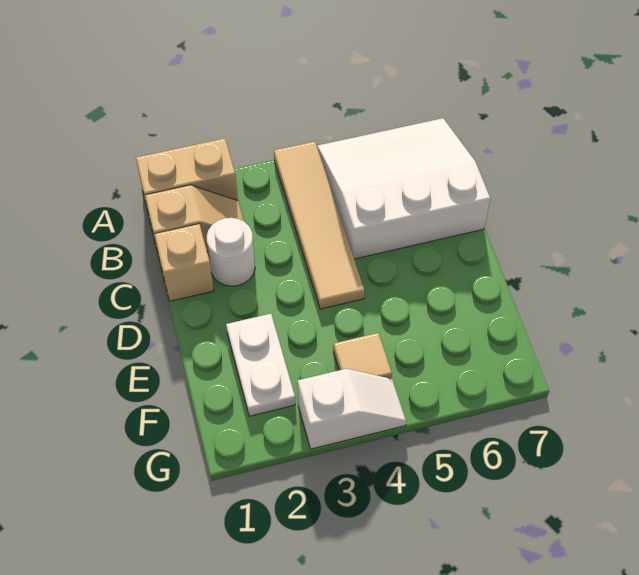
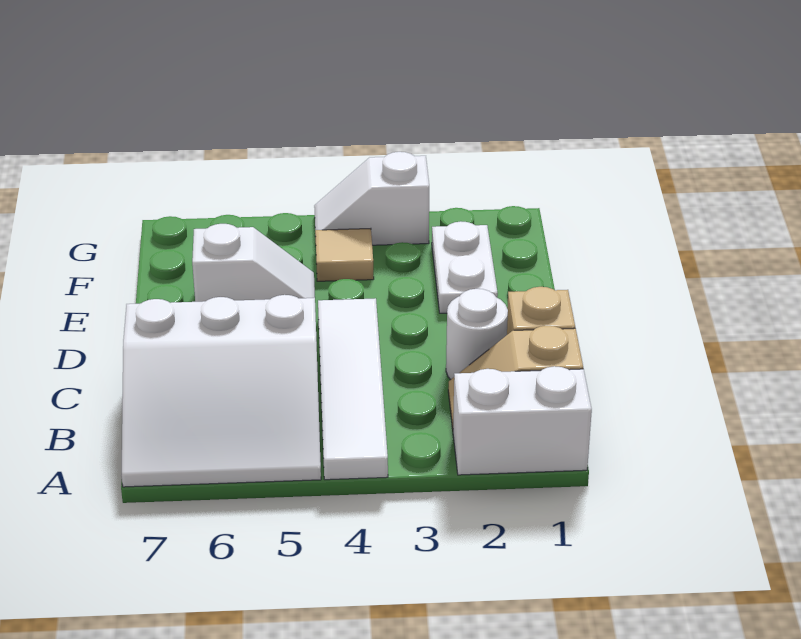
tan brick A1:A2 level 1 -> white brick A1:A2 level 1
tan tile A4:D4 level 1 -> white tile A4:D4 level 1
none -> white slope E5:E6 level 1 top 6

